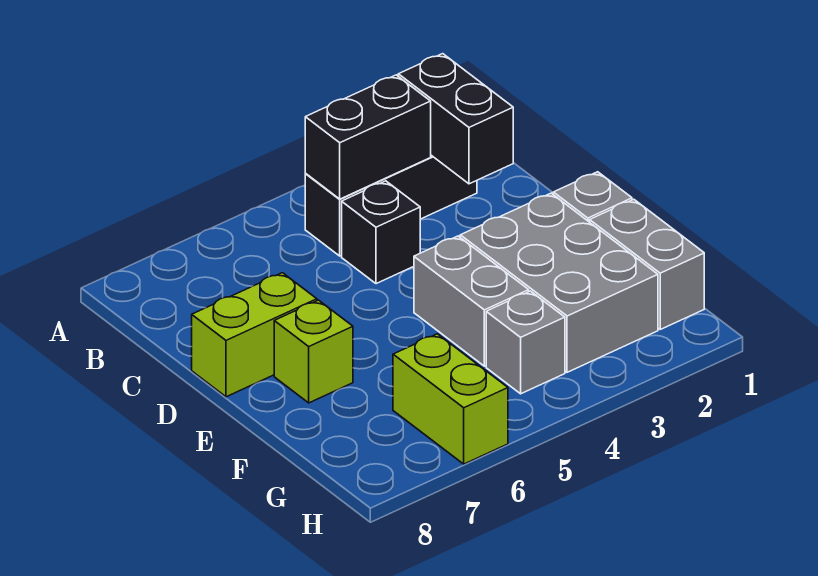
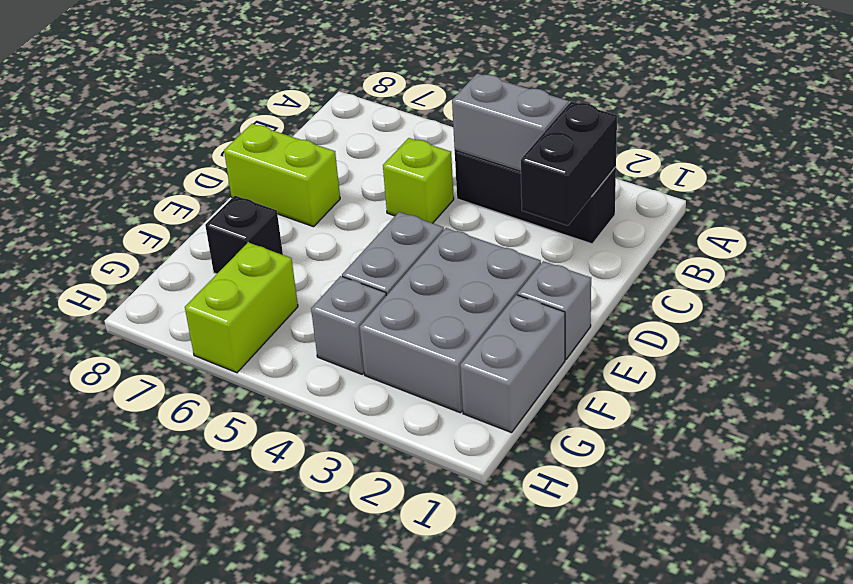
black brick B3:B4 level 2 -> grey brick B3:B4 level 2
black brick C4 level 1 -> black brick F7 level 1
lime brick E7 level 1 -> lime brick C5 level 1

